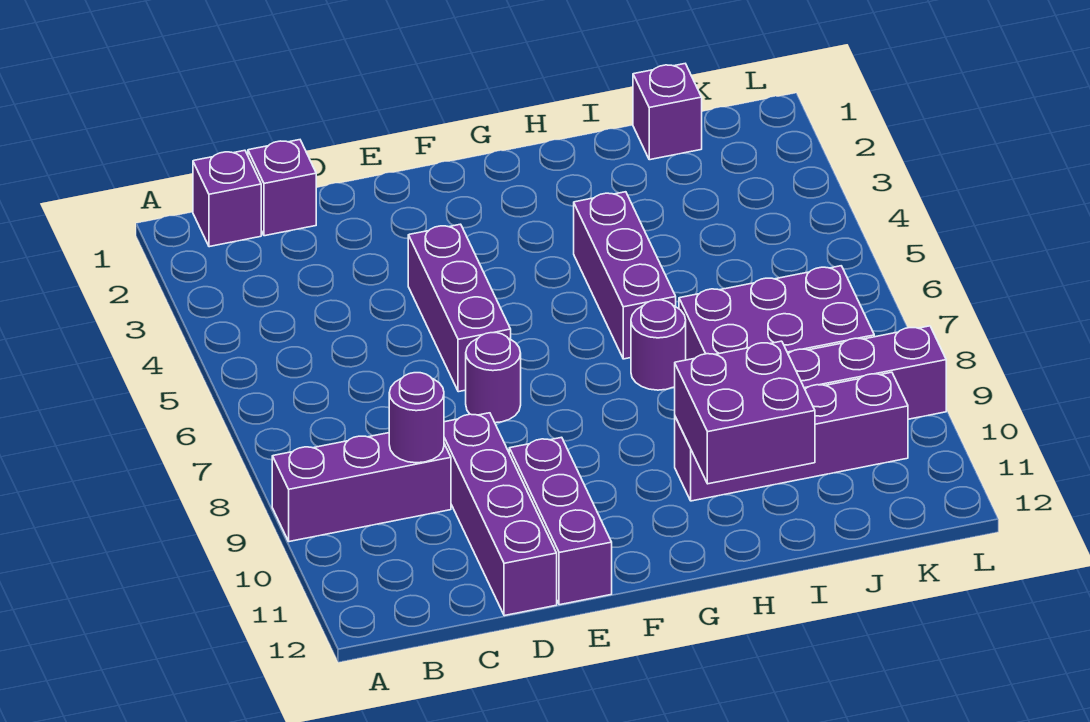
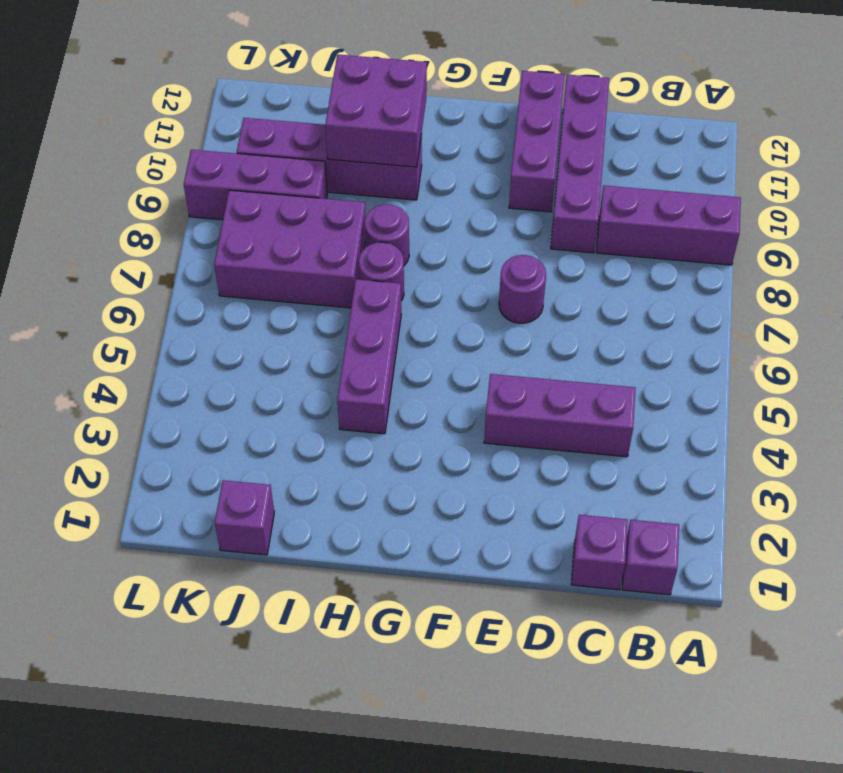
purple round brick C9 level 2 -> purple round brick H8 level 1
purple brick E4:E6 level 1 -> purple brick C4:E4 level 1

